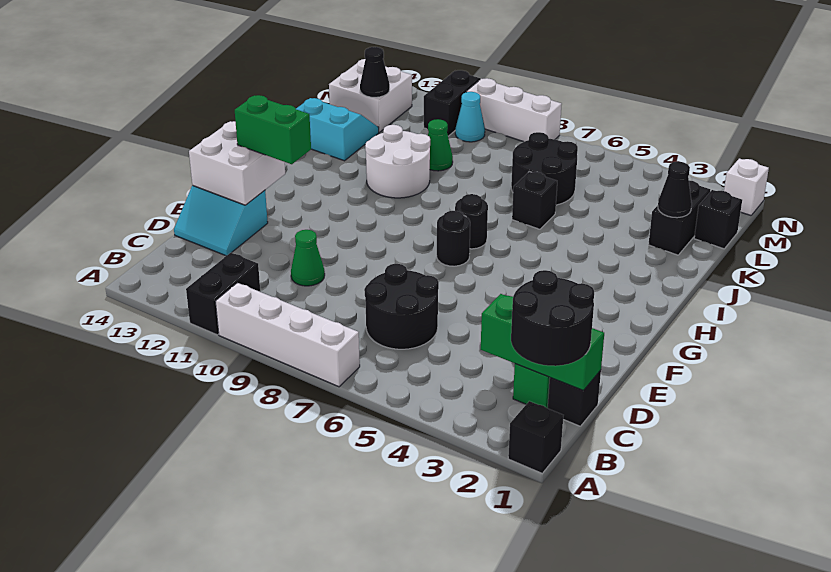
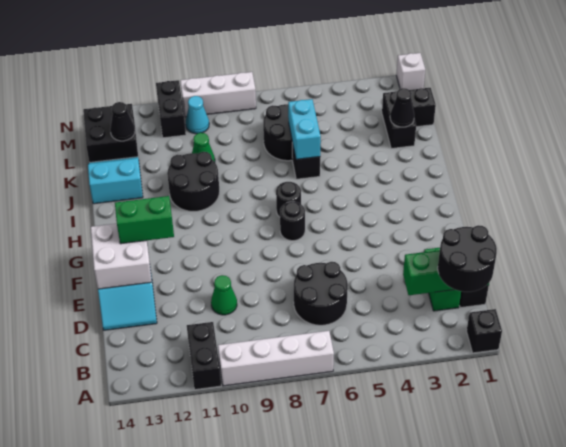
white round brick I10:J11 level 1 -> black round brick I10:J11 level 1
none -> cyan brick J6:K6 level 2
white brick L13:M14 level 1 -> black brick L13:M14 level 1

